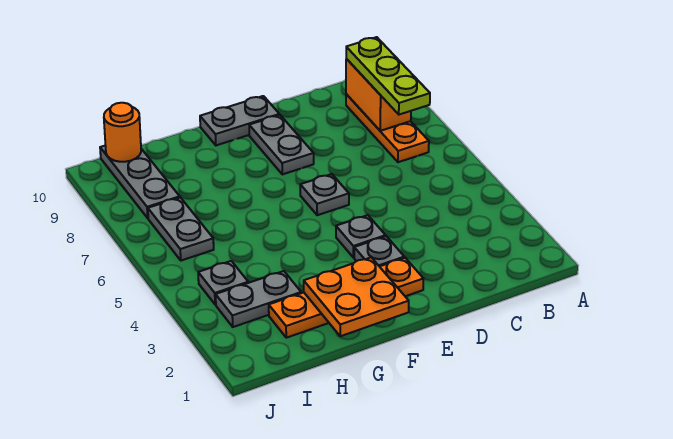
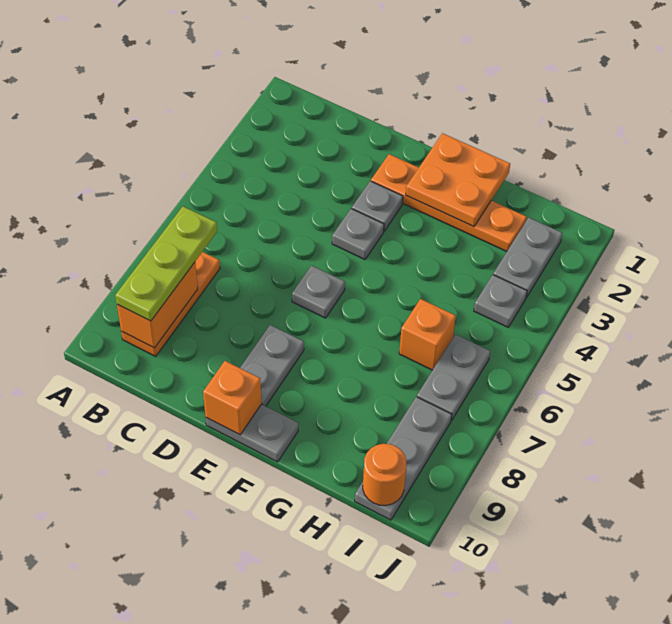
none -> orange brick E10 level 2
grey plate H3:I3 level 1 -> grey plate I2:I3 level 1
none -> orange brick H6 level 1

